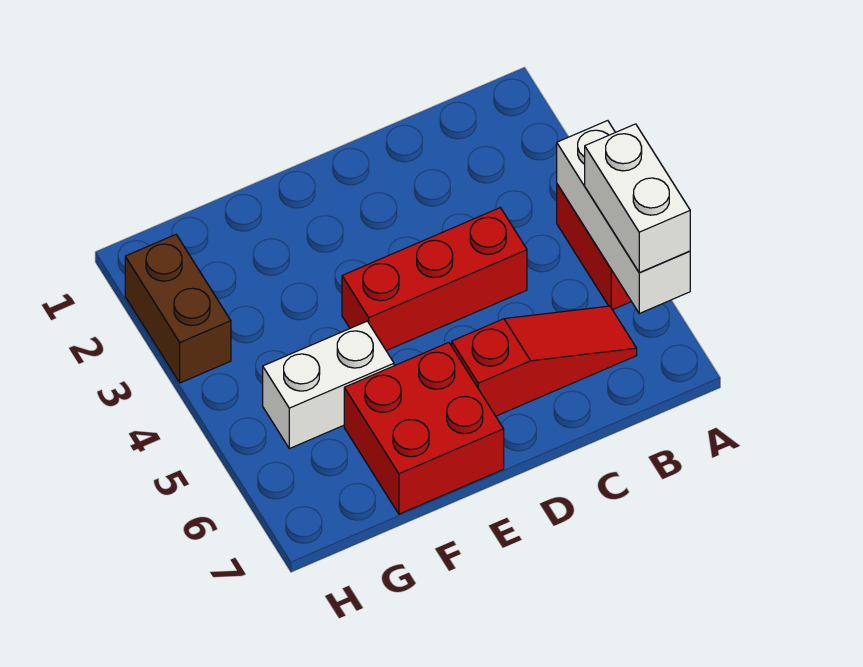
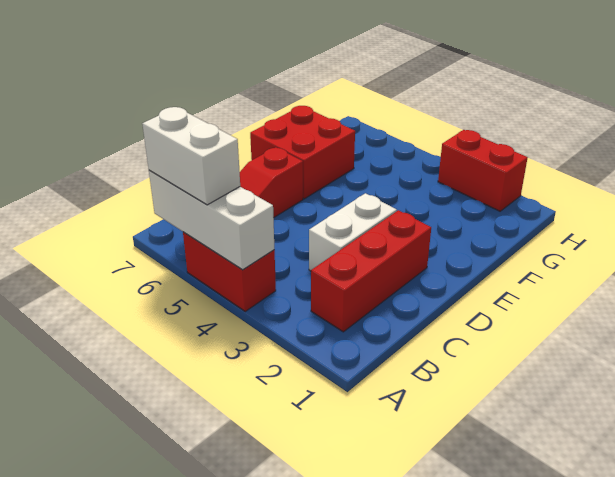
red brick C4:E4 level 1 -> red brick B2:D2 level 1
white brick F5:G5 level 1 -> white brick C3:D3 level 1
brown brick H2:H3 level 1 -> red brick H2:H3 level 1

